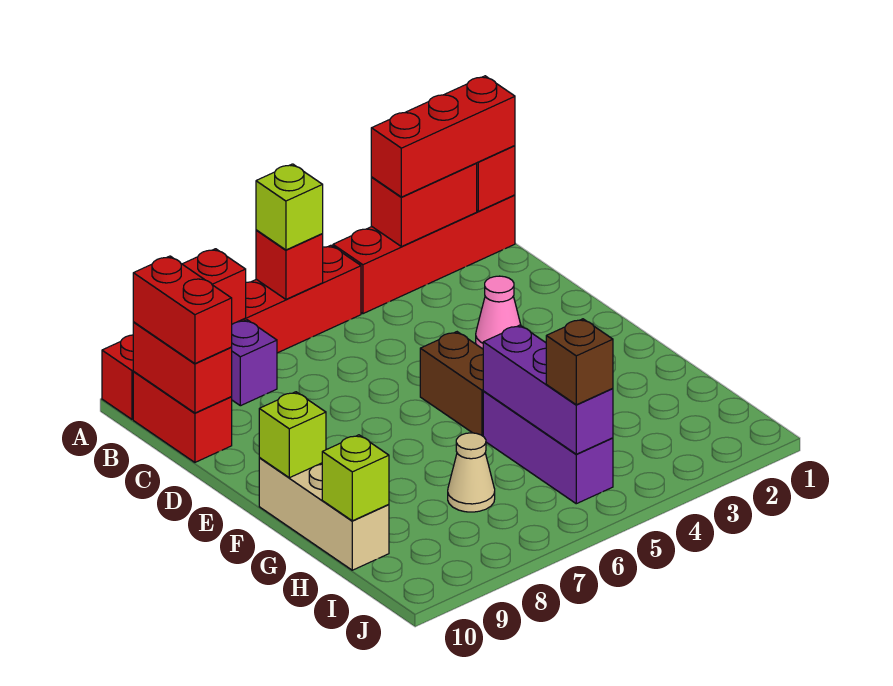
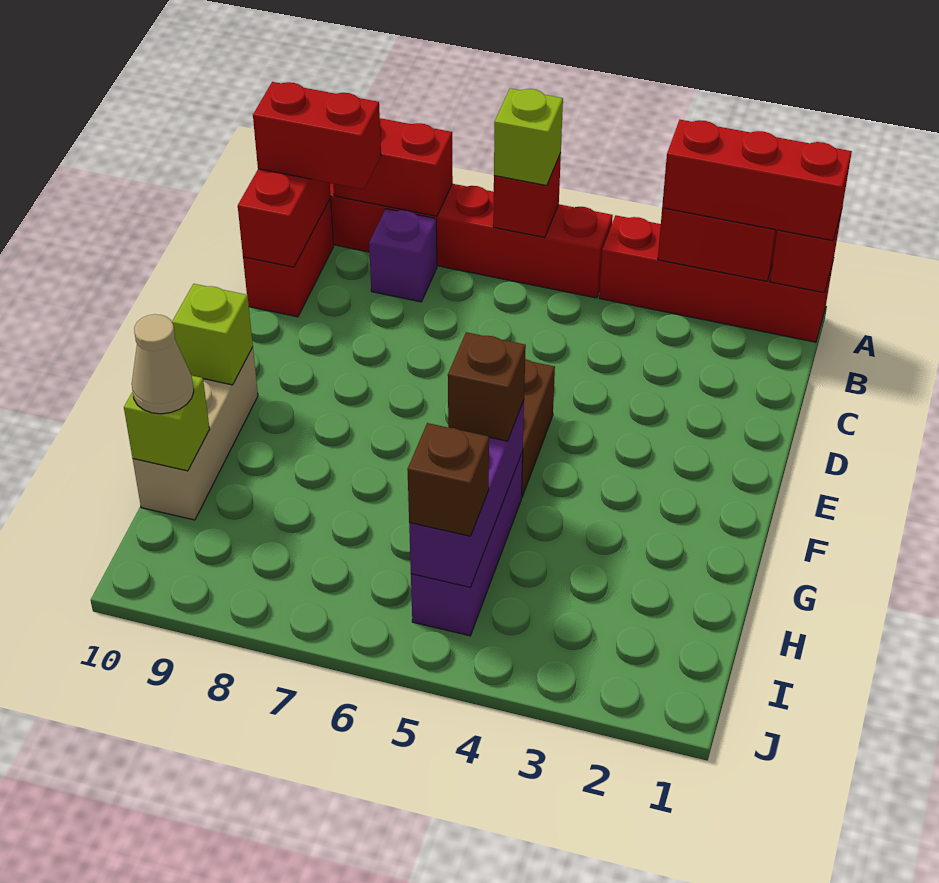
red brick B10:C10 level 3 -> red brick B9:B10 level 3
pink cone D3 level 1 -> none
none -> brown brick G5 level 3
tan cone H7 level 1 -> tan cone H10 level 3

